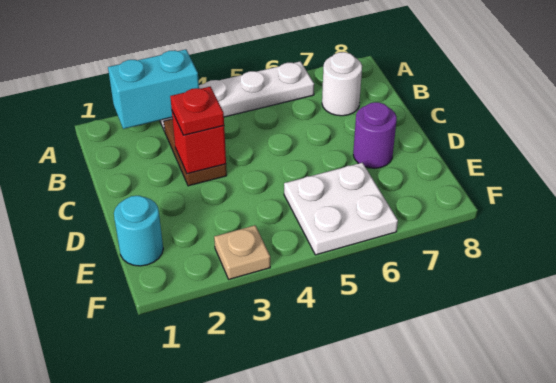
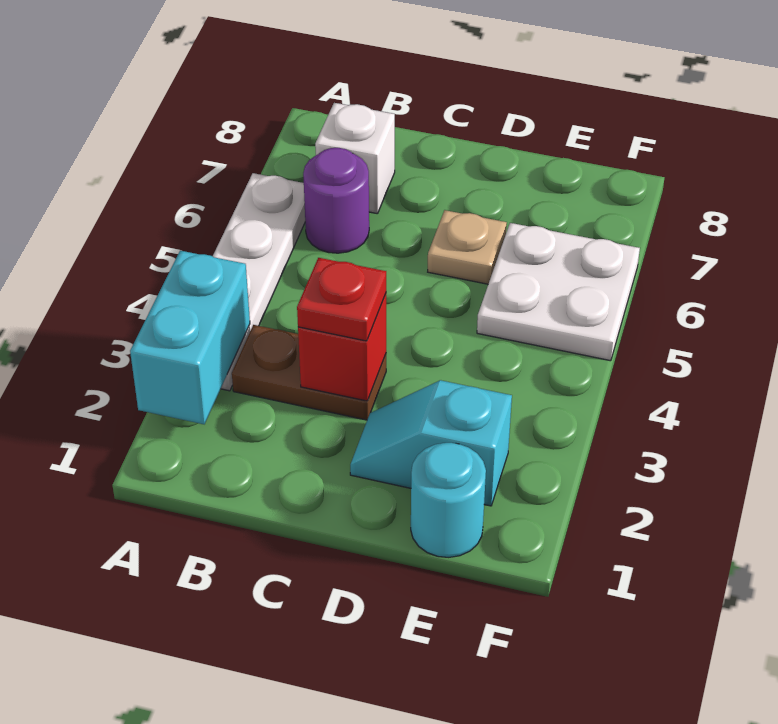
white round brick B7 level 1 -> white brick B7 level 1
none -> cyan slope D2:E2 level 1 top E
purple round brick D7 level 1 -> purple round brick B6 level 1
tan plate F3 level 1 -> tan plate D6 level 1

